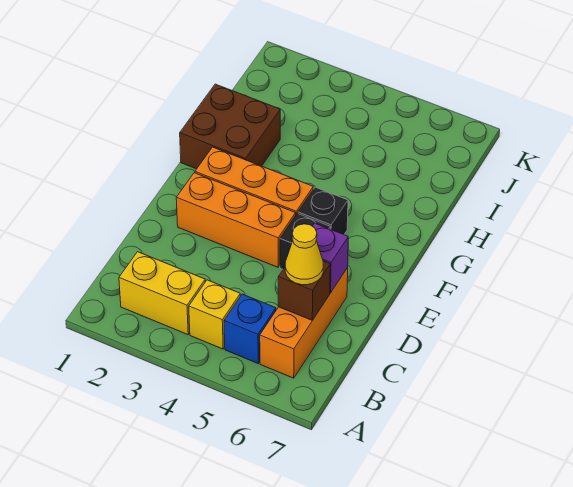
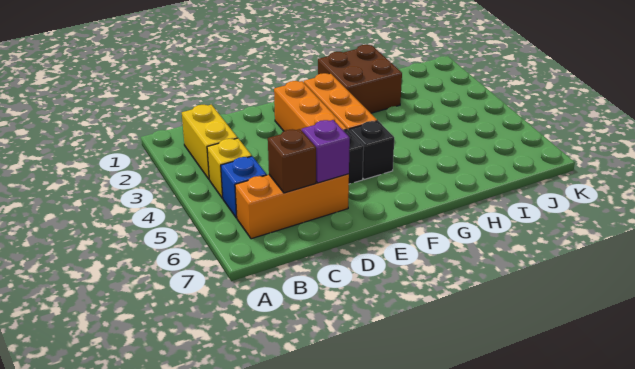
yellow cone C6 level 3 -> none

